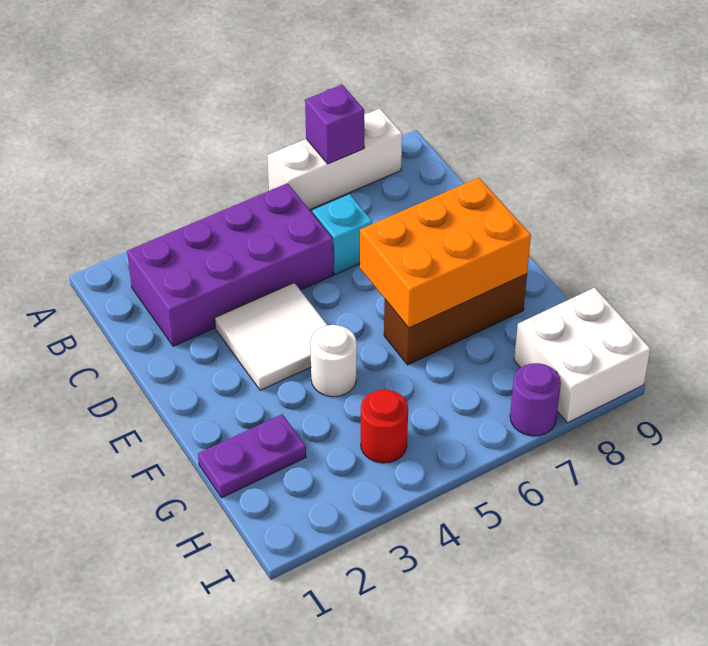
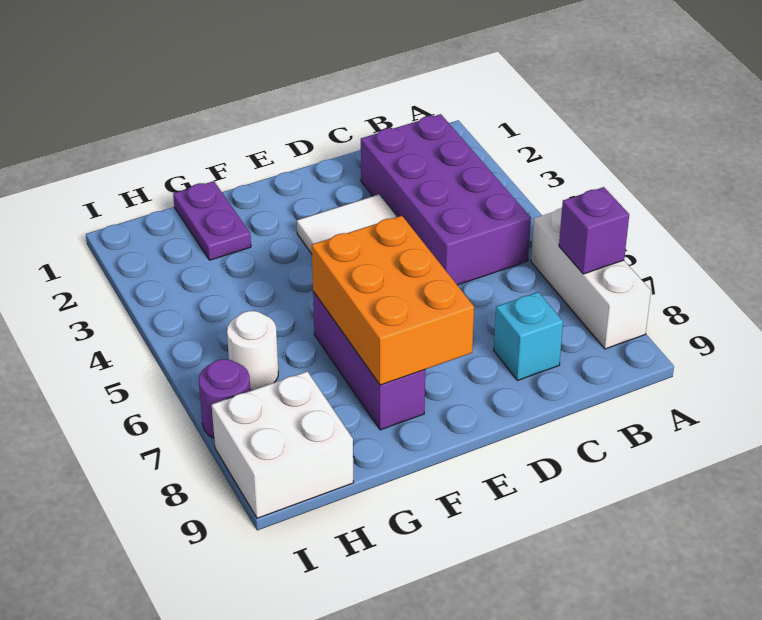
cyan brick C6 level 1 -> cyan brick C8 level 1
white round brick F4 level 1 -> white round brick H6 level 1
brown brick F6:F8 level 1 -> purple brick F6:F8 level 1
red round brick H4 level 1 -> none

